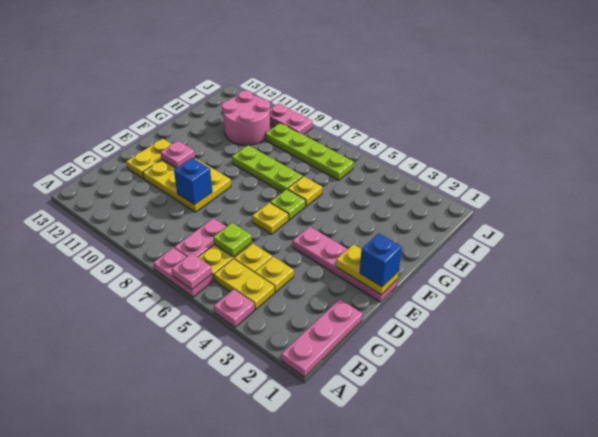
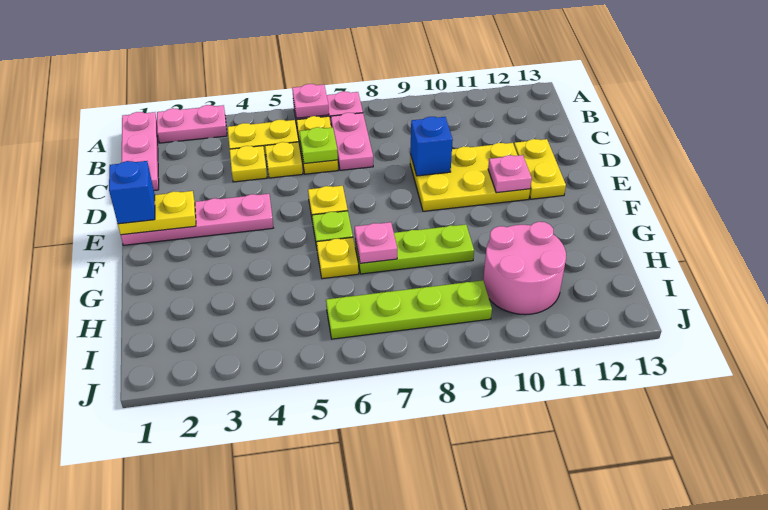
pink plate A4 level 1 -> pink plate G7 level 2
pink plate J9:J10 level 1 -> pink plate A2:A3 level 1

